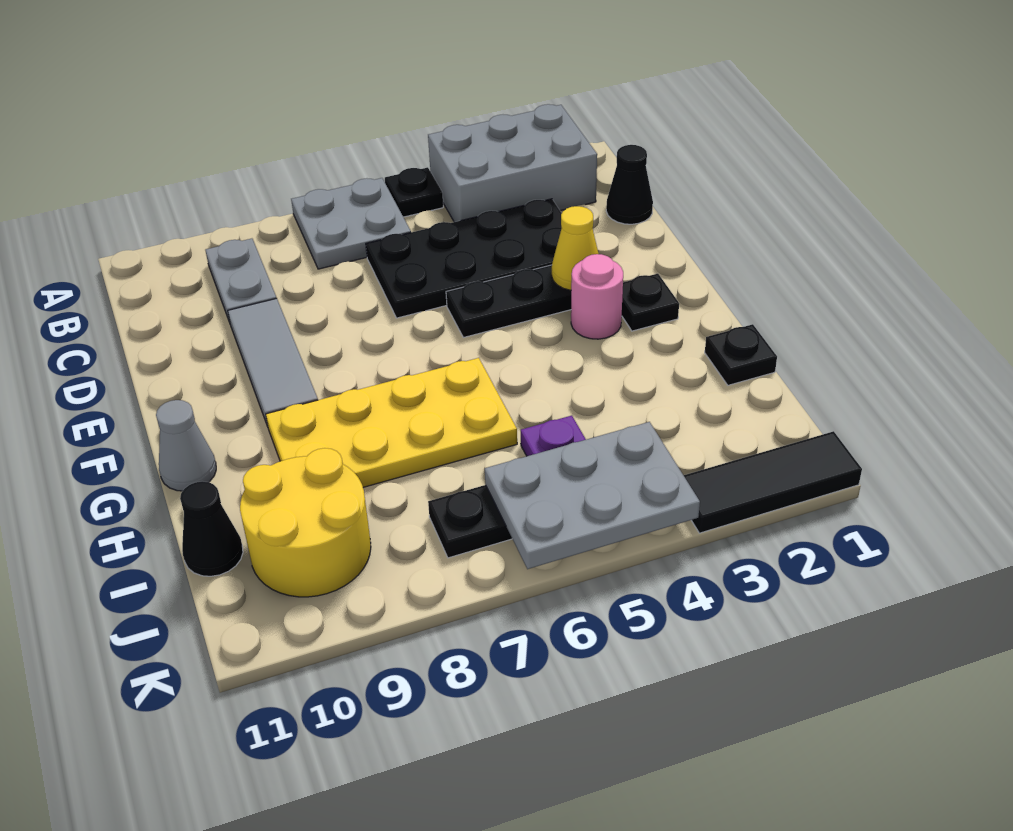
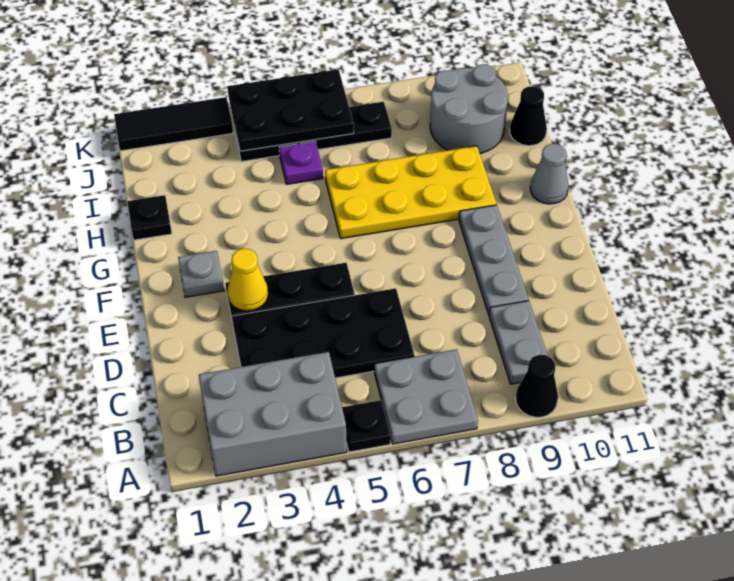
black cone C1 level 1 -> black cone A9 level 1
grey tile D9:F9 level 1 -> grey plate D9:F9 level 1
black plate F2 level 1 -> grey plate F2 level 1
pink round brick F3 level 1 -> none
yellow round brick I9:J10 level 1 -> grey round brick I9:J10 level 1
grey plate J4:K6 level 2 -> black plate J4:K6 level 2

